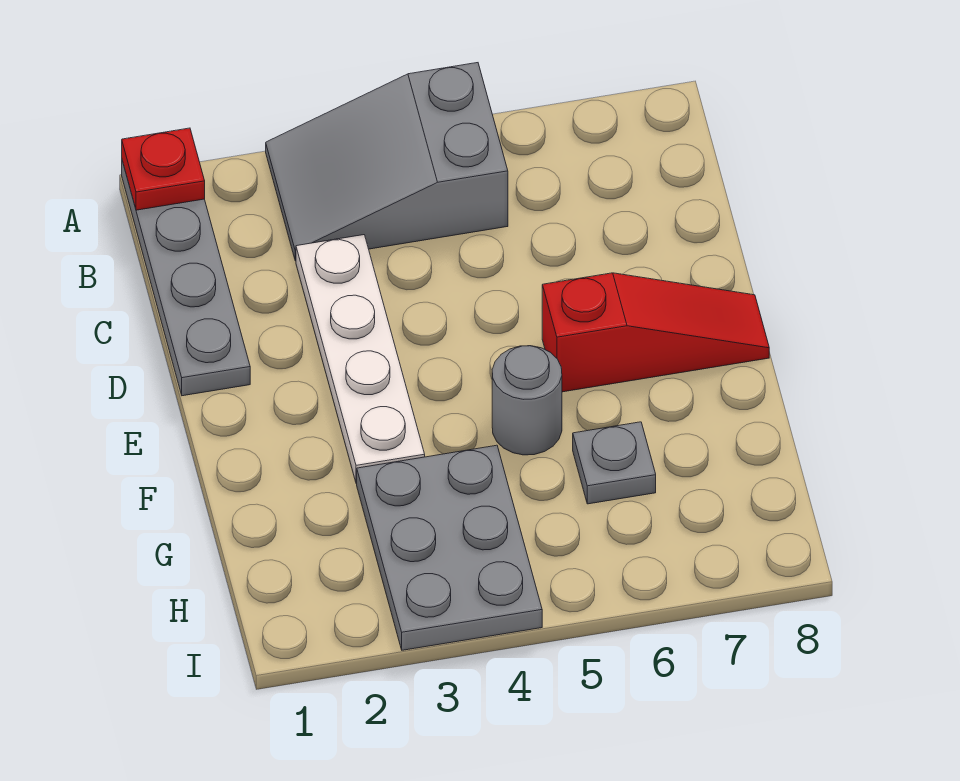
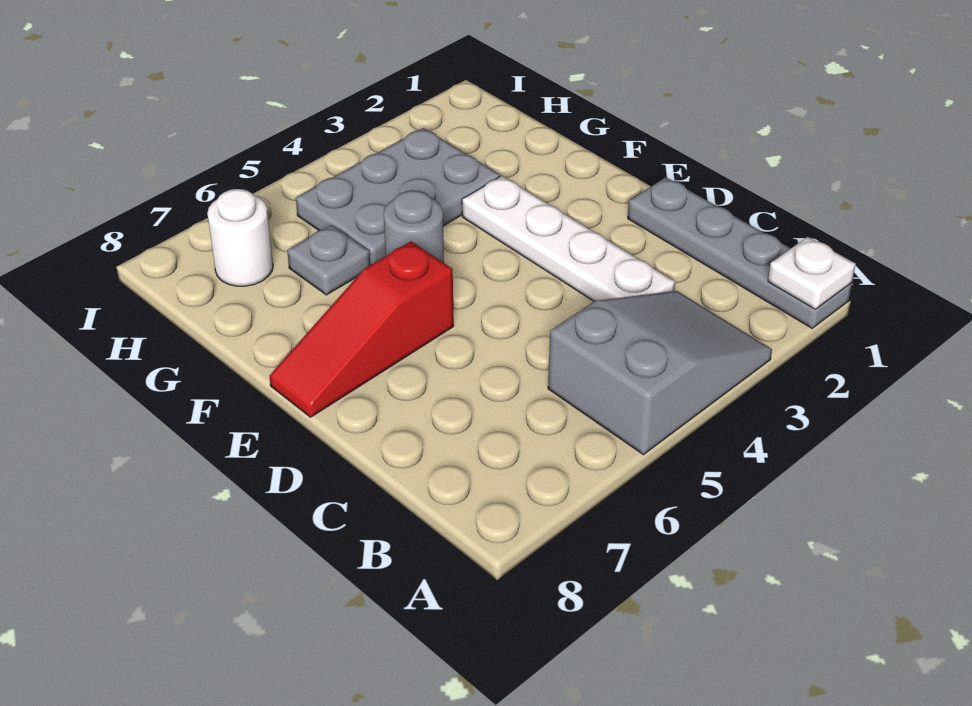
red plate A1 level 2 -> white plate A1 level 2
grey plate G3:I4 level 1 -> grey plate G3:H5 level 1
none -> white round brick H7 level 1

